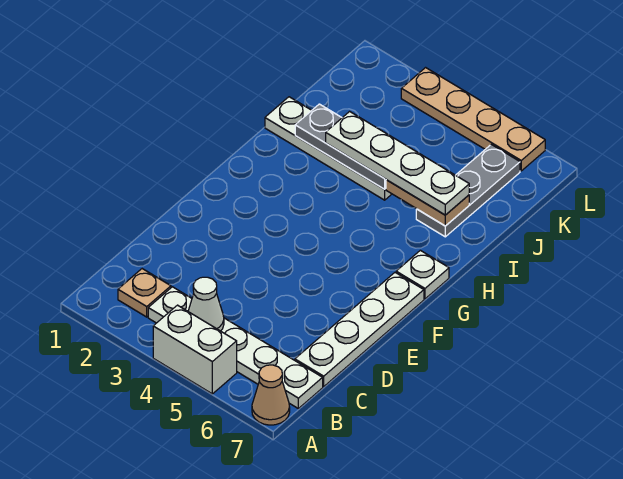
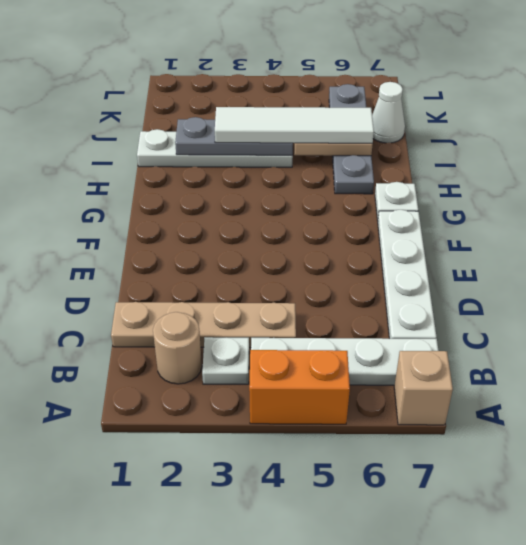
white brick A4:A5 level 1 -> orange brick A4:A5 level 1
tan cone A7 level 1 -> tan brick A7 level 1
tan plate B2 level 1 -> tan round brick B2 level 1
white cone B4 level 2 -> white cone J7 level 1
white plate I3:I6 level 3 -> white tile I3:I6 level 3
grey plate I6:K6 level 1 -> grey plate H6:K6 level 1
tan plate L3:L6 level 1 -> tan plate C1:C4 level 1

